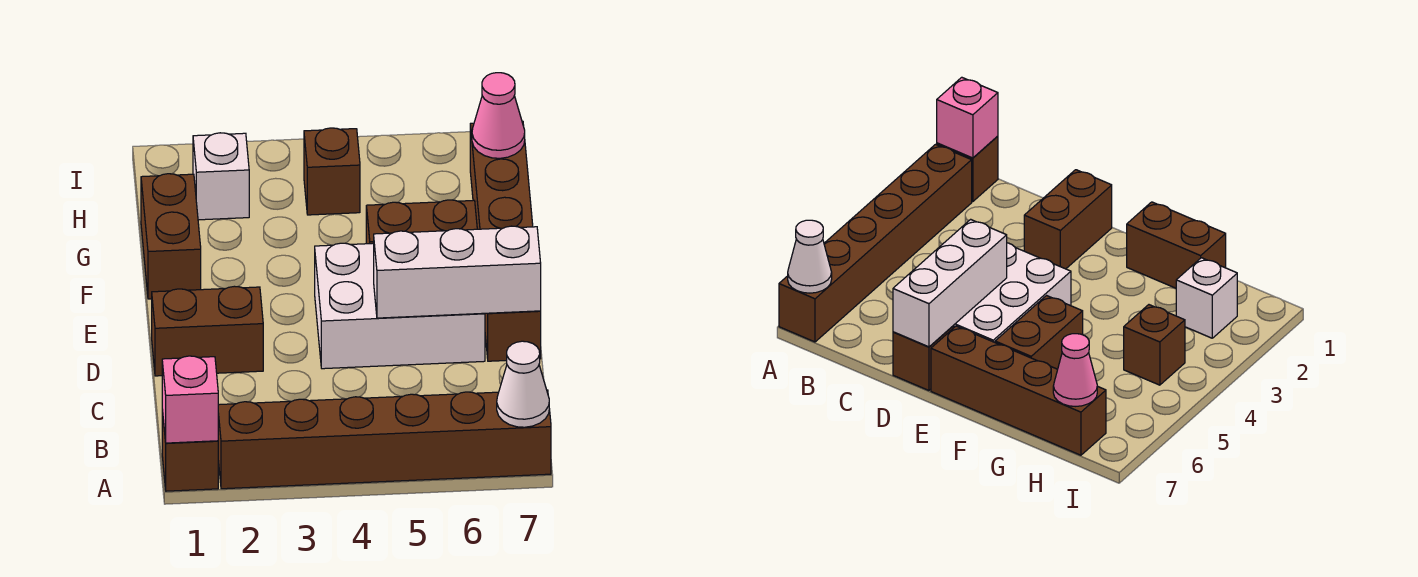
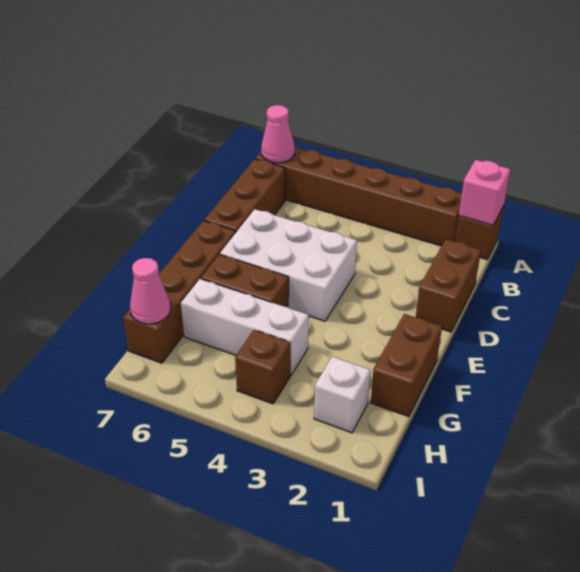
white cone A7 level 2 -> pink cone A7 level 2
brown brick D1:D2 level 1 -> brown brick C1:D1 level 1
white brick D5:D7 level 2 -> white brick G4:G6 level 1
brown brick D7 level 1 -> brown brick B7:D7 level 1

